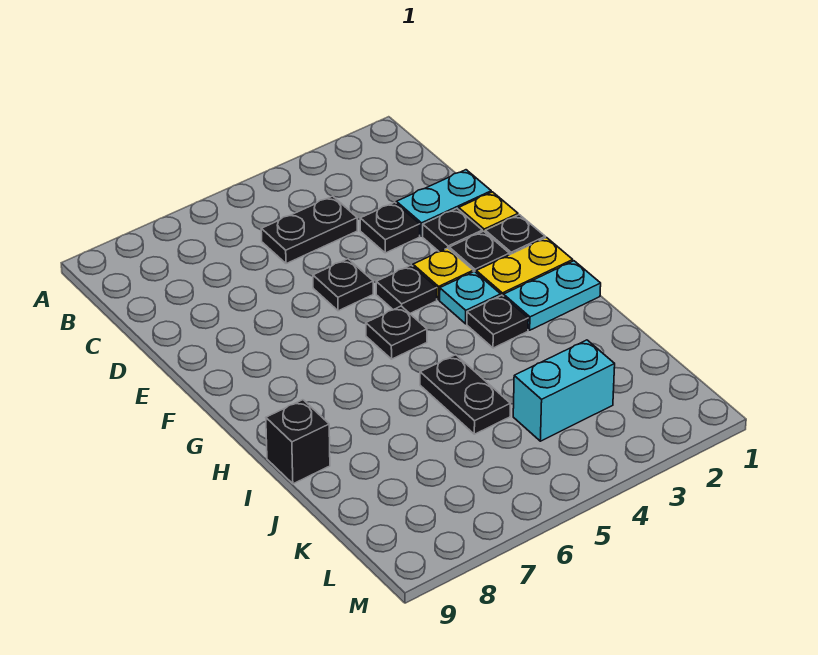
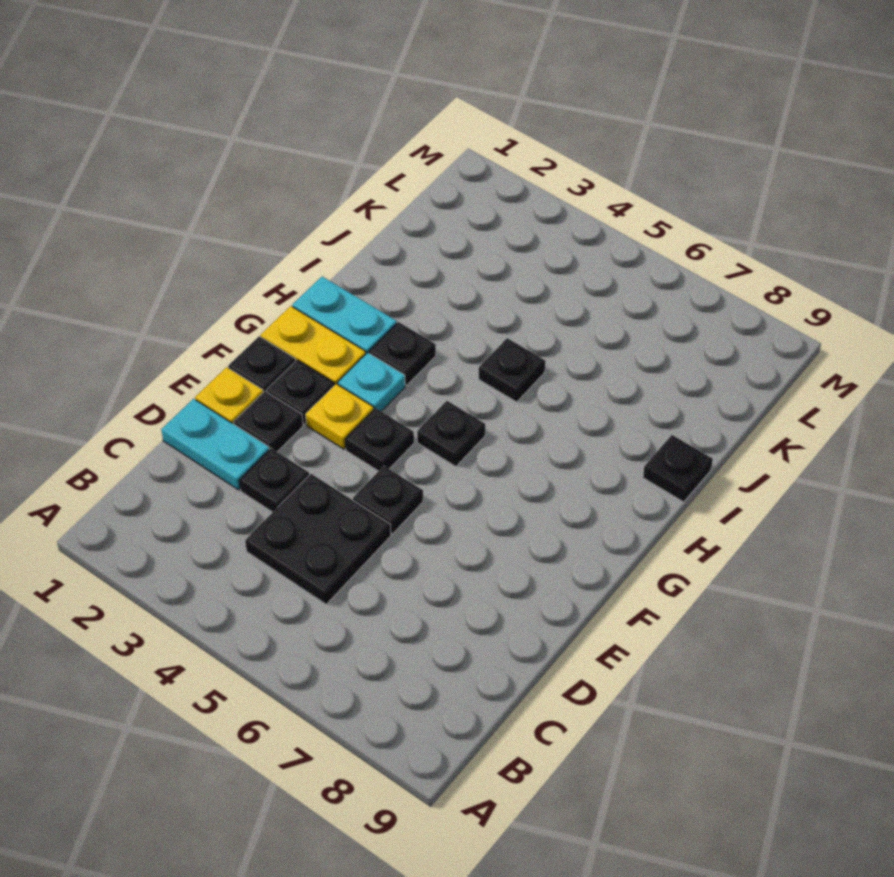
black plate C4:C5 level 1 -> black plate C4:D5 level 1
black plate I5:J5 level 1 -> black plate I5 level 1
black brick I9 level 1 -> black plate I9 level 1
cyan brick K3:K4 level 1 -> none

